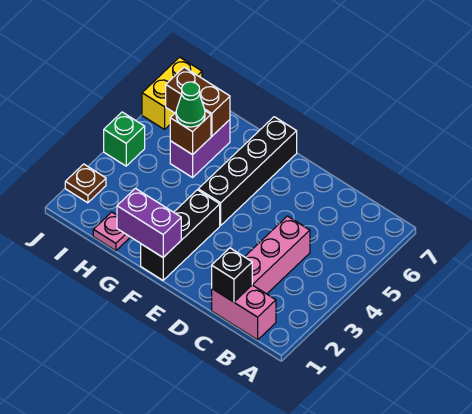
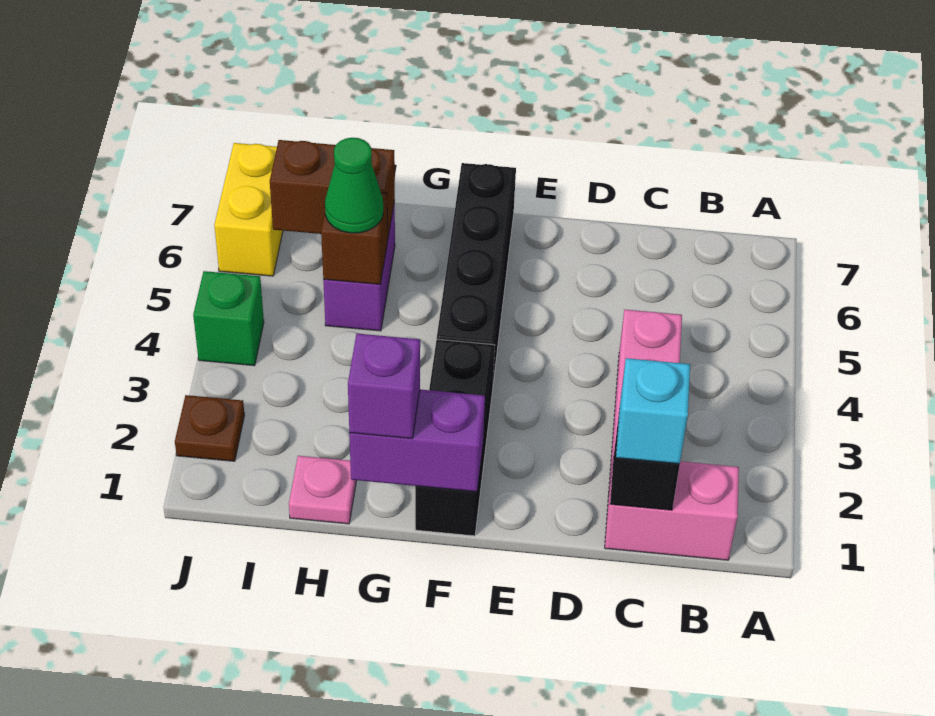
none -> cyan brick C1 level 3
none -> purple brick G1 level 3

